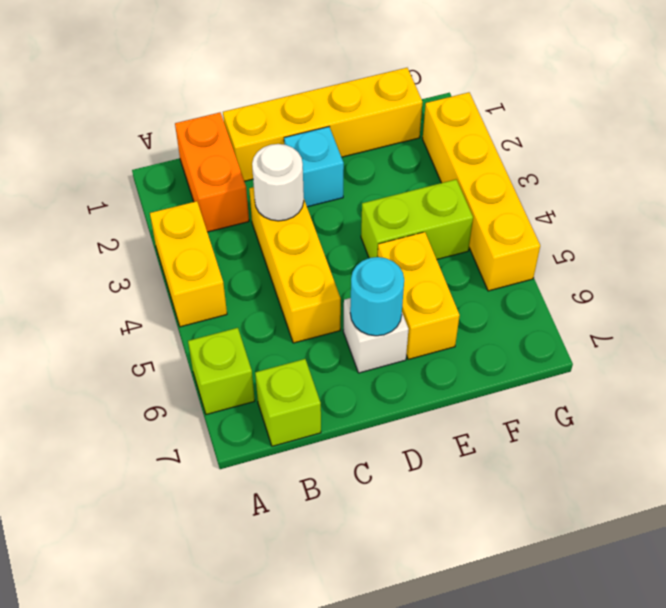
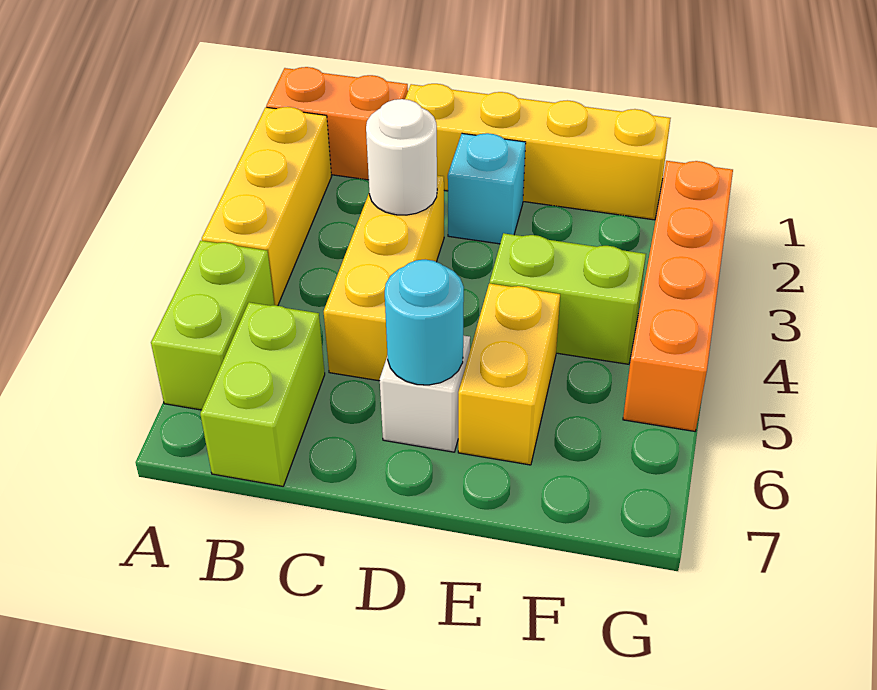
yellow brick A3:A4 level 1 -> yellow brick A2:A4 level 1
lime brick A6 level 1 -> lime brick A5:A6 level 1
orange brick B1:B2 level 1 -> orange brick A1:B1 level 1
lime brick B7 level 1 -> lime brick B6:B7 level 1
yellow brick G2:G5 level 1 -> orange brick G2:G5 level 1

